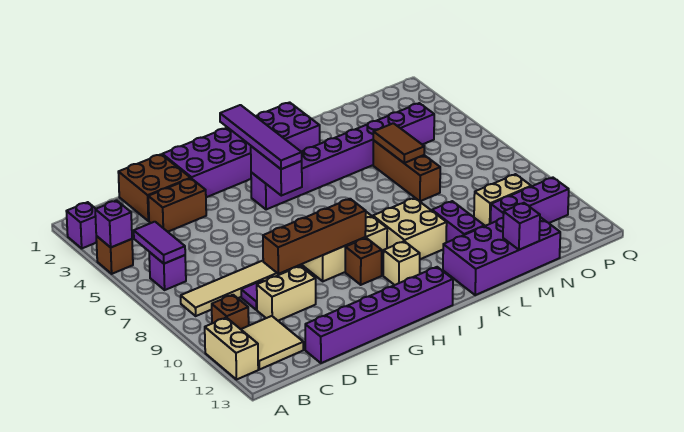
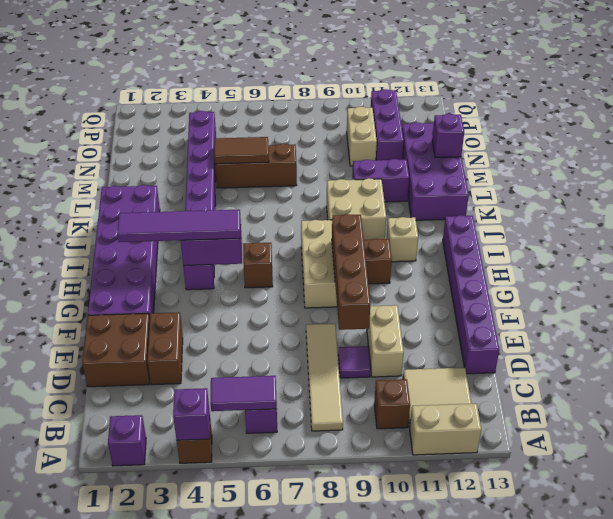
none -> brown brick H6 level 1

